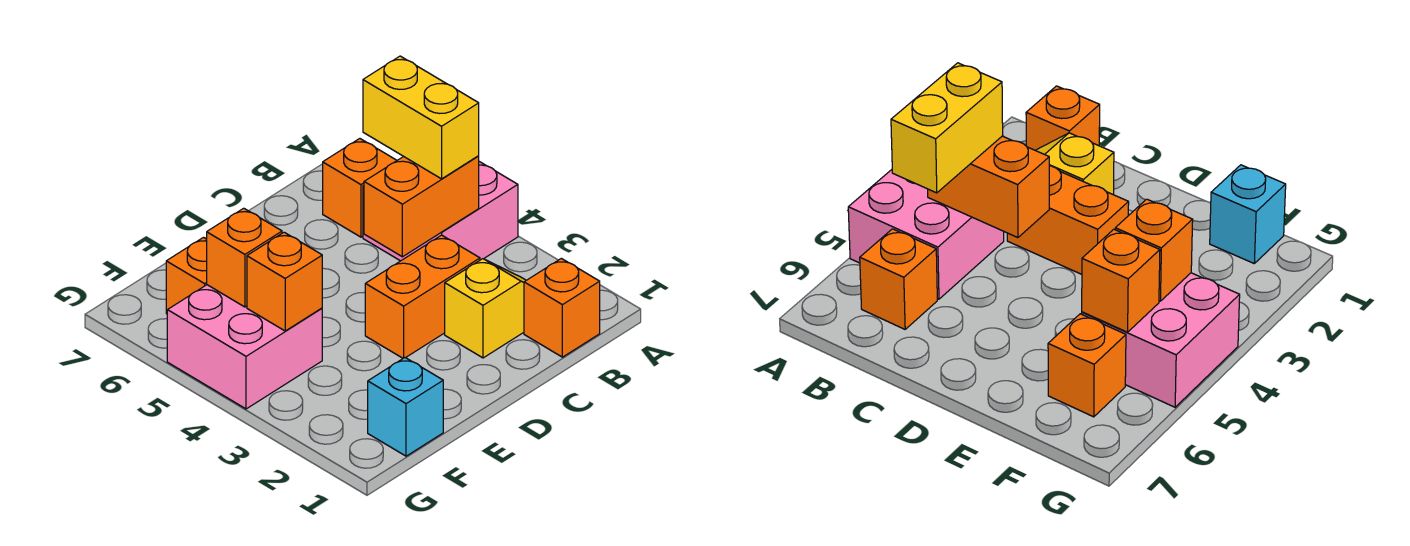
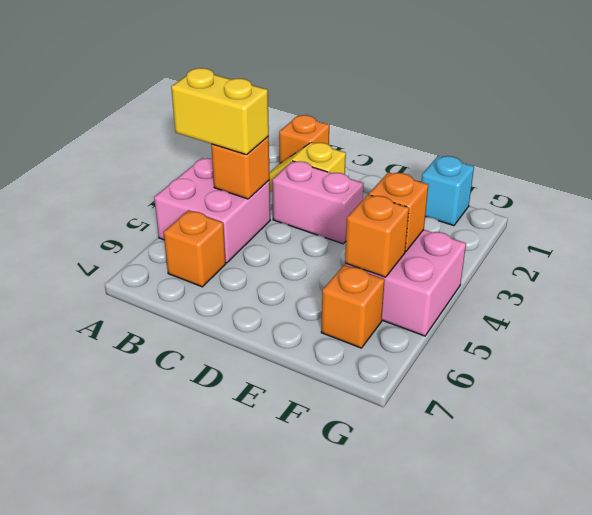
orange brick B4:C4 level 2 -> orange brick B4 level 2
yellow brick B4:B5 level 3 -> yellow brick A4:B4 level 3
orange brick C3:D3 level 1 -> pink brick C3:D3 level 1

